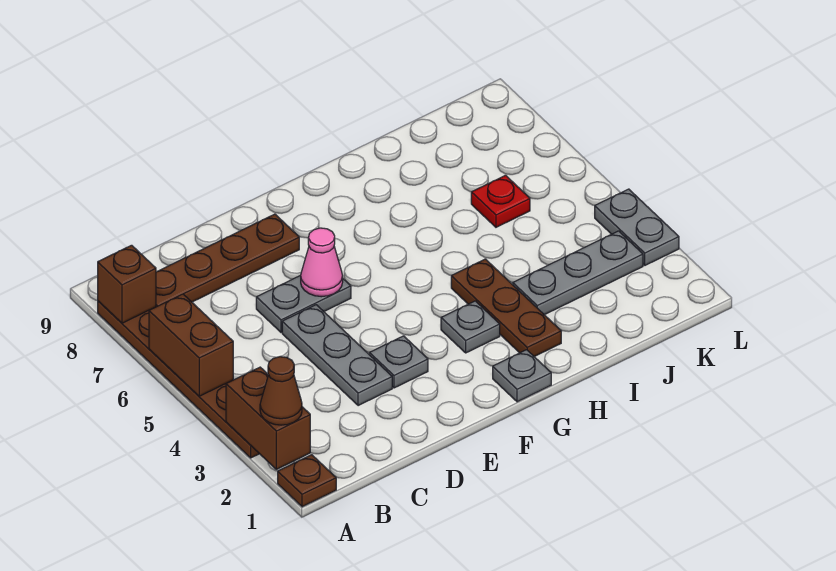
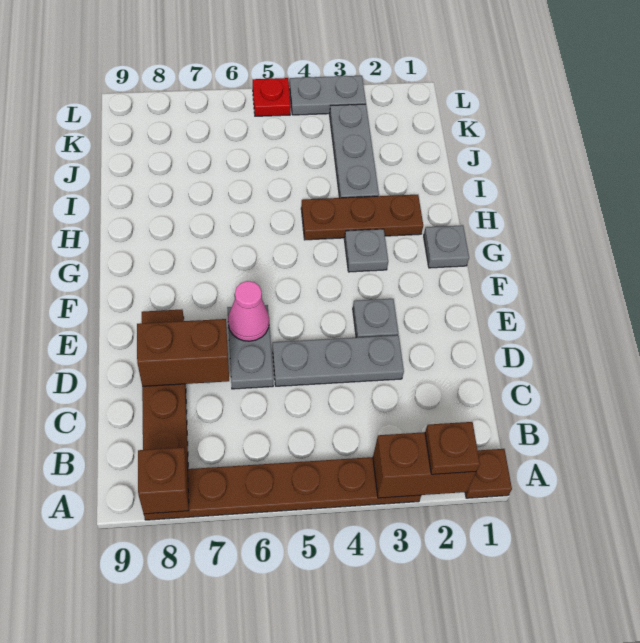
brown cone A2 level 3 -> brown plate A2 level 3
brown brick A5:A6 level 2 -> brown brick D7:D8 level 2
red plate J6 level 1 -> red plate L5 level 1

